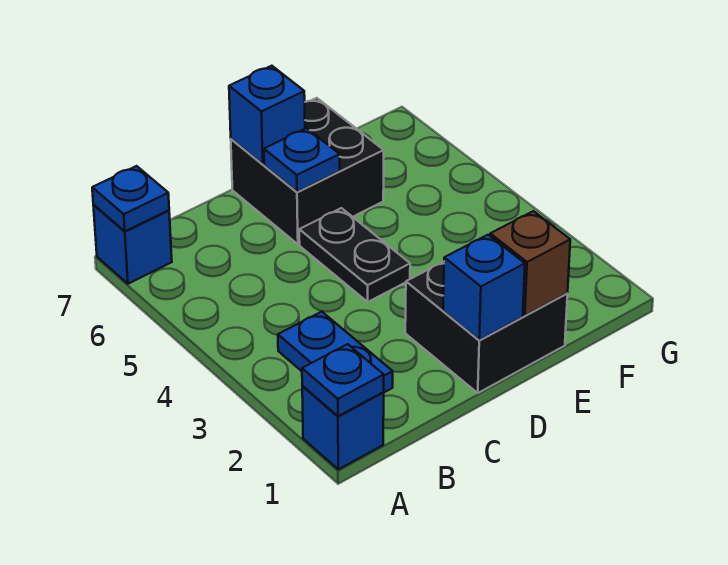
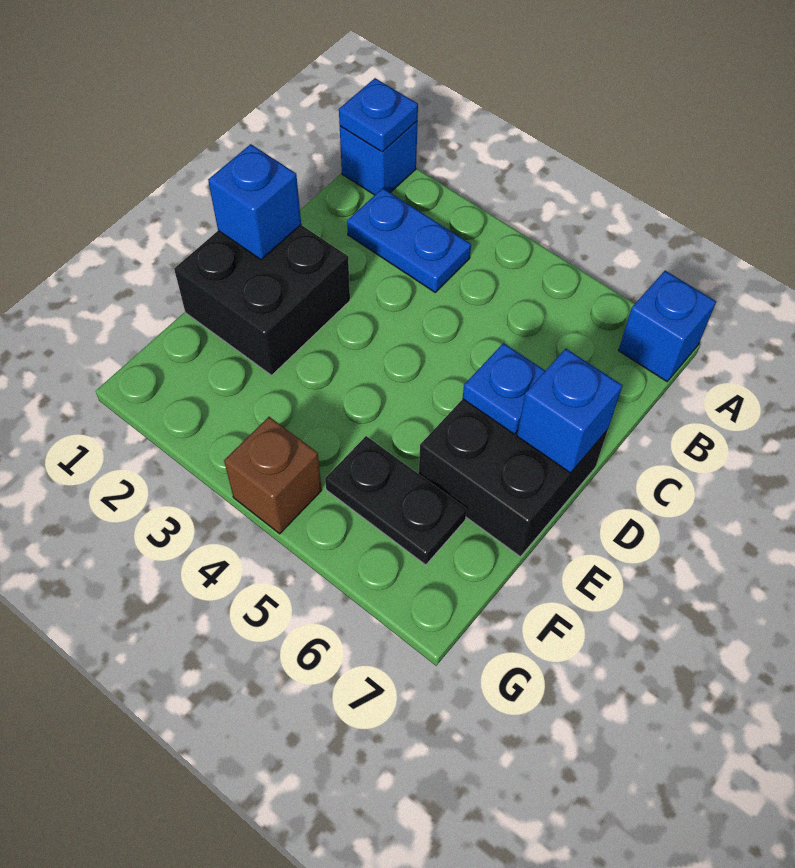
blue plate A7 level 2 -> none
black plate D4:D5 level 1 -> black plate F5:F6 level 1
brown brick E1 level 2 -> brown brick G4 level 1

